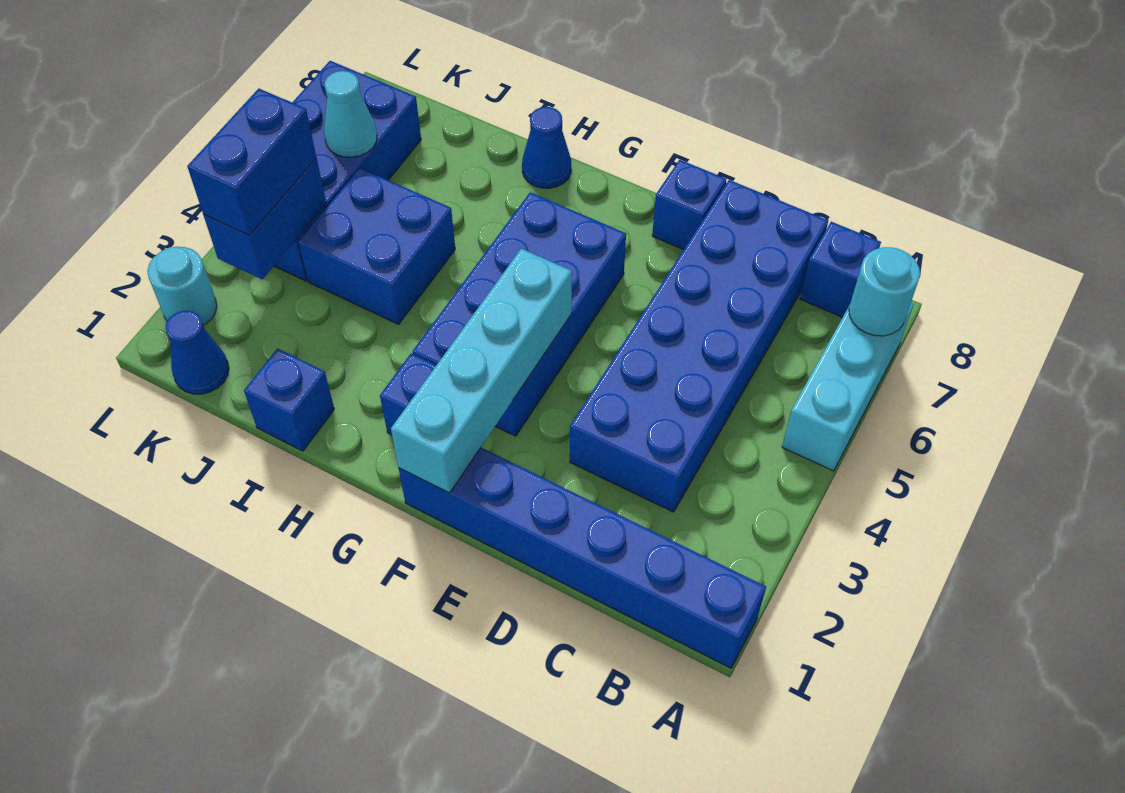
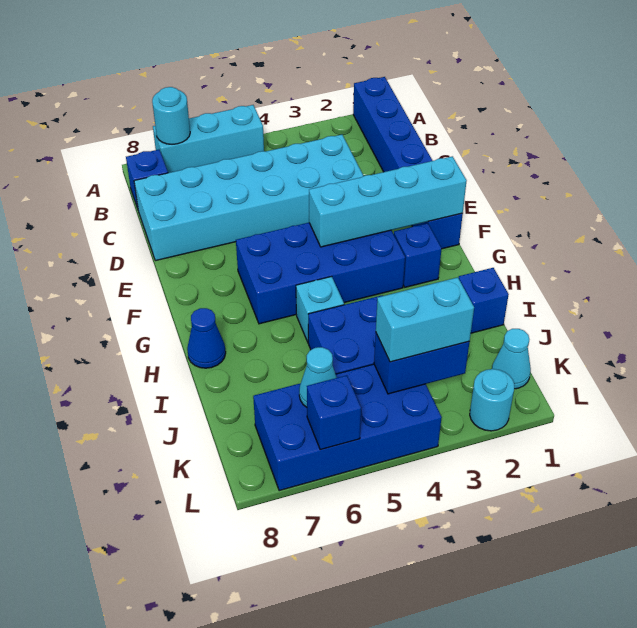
blue brick C3:D8 level 1 -> cyan brick C3:D8 level 1
blue brick E8 level 1 -> blue brick L6 level 2
none -> cyan brick H5 level 1
blue cone K1 level 1 -> cyan cone K1 level 1
blue brick K3:K4 level 3 -> cyan brick K3:K4 level 3

